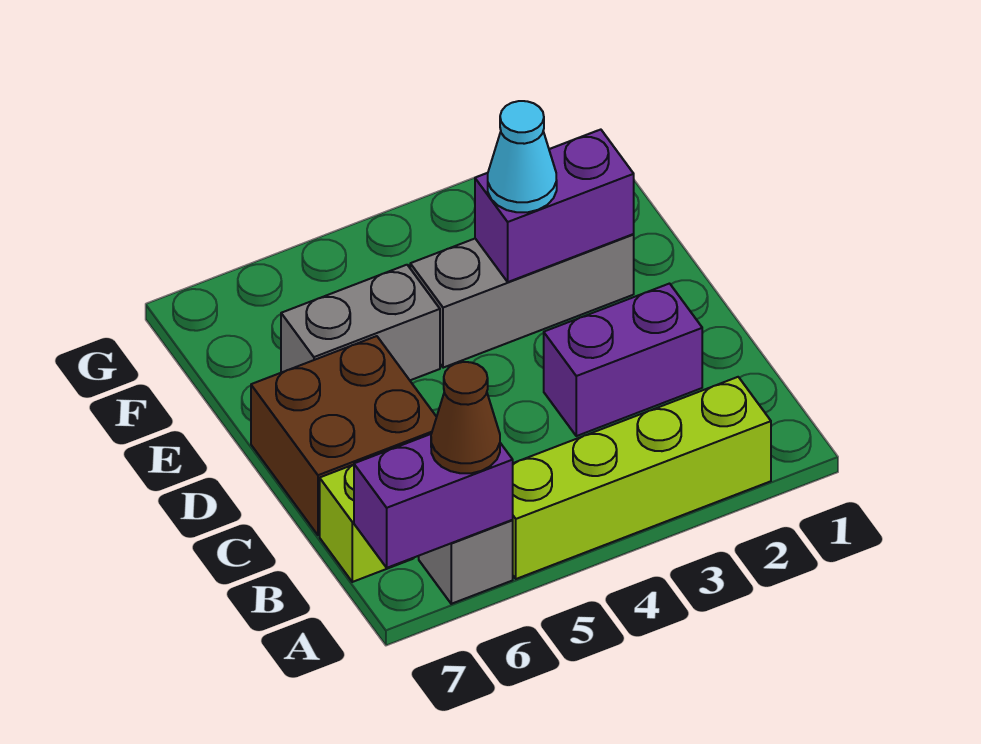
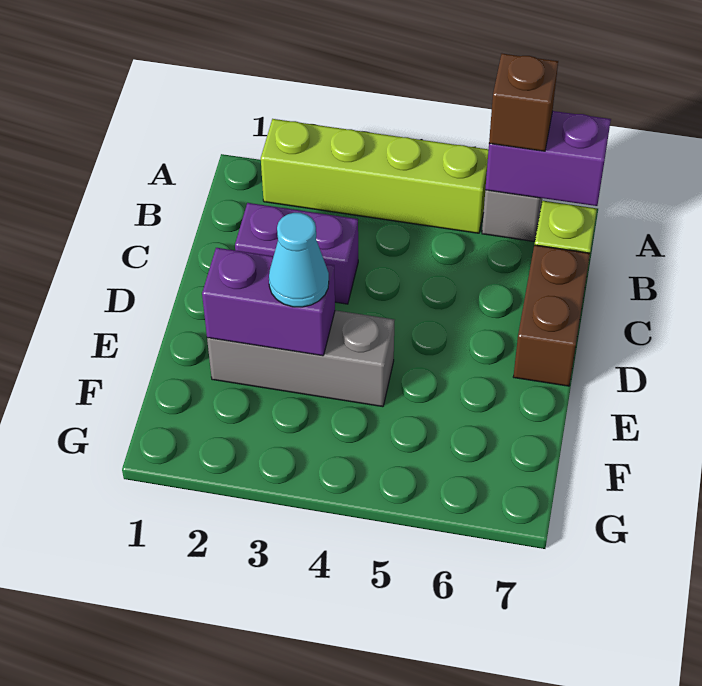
brown cone A6 level 3 -> brown brick A6 level 3
brown brick C6:D7 level 1 -> brown brick C7:D7 level 1
grey brick E5:E6 level 1 -> none

